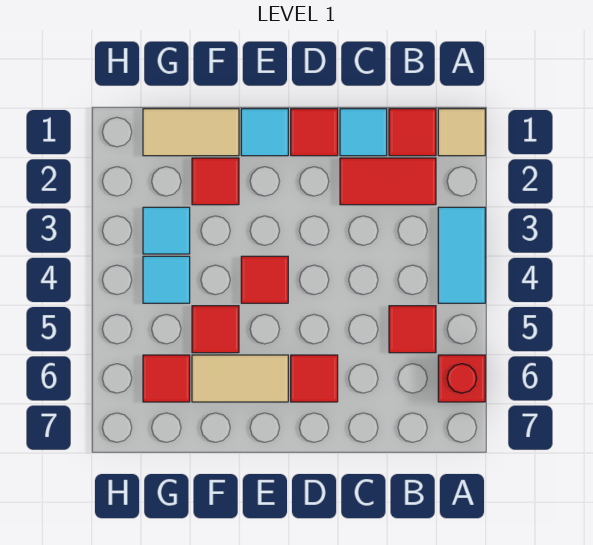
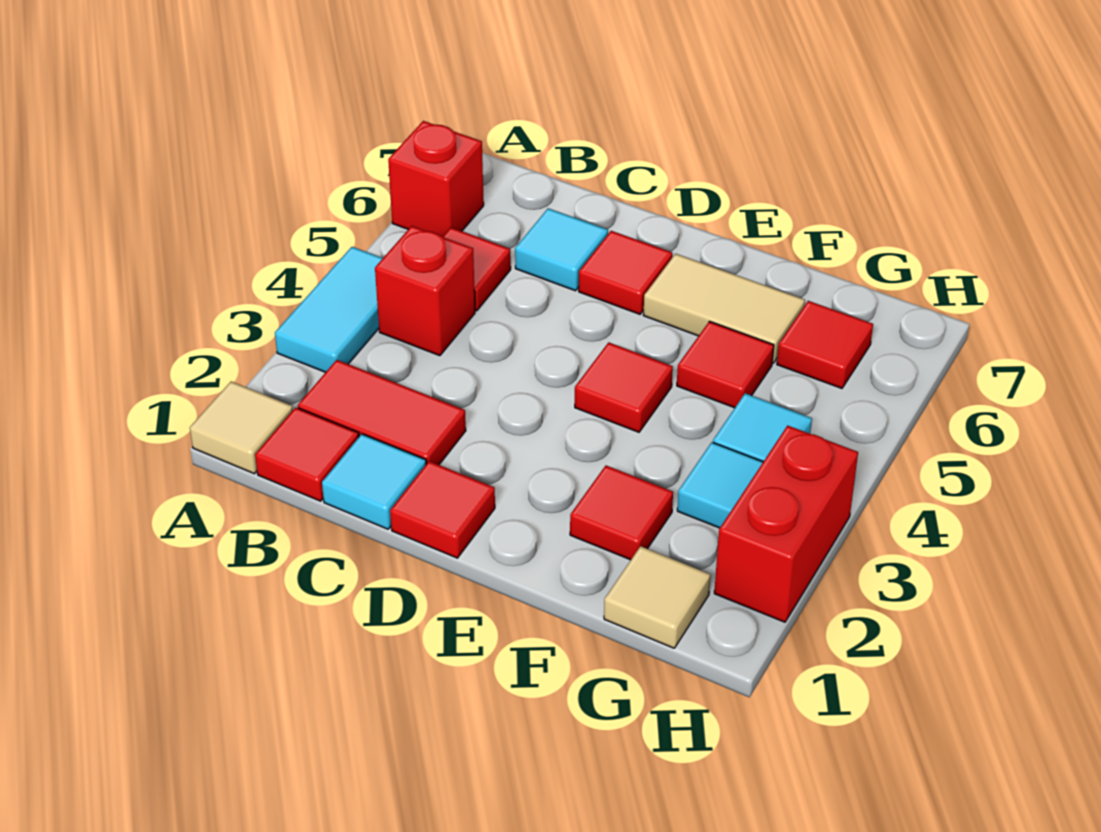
none -> red brick B4 level 1
cyan tile E1 level 1 -> cyan tile C6 level 1
tan tile F1:G1 level 1 -> tan tile G1 level 1
none -> red brick H2:H3 level 1

